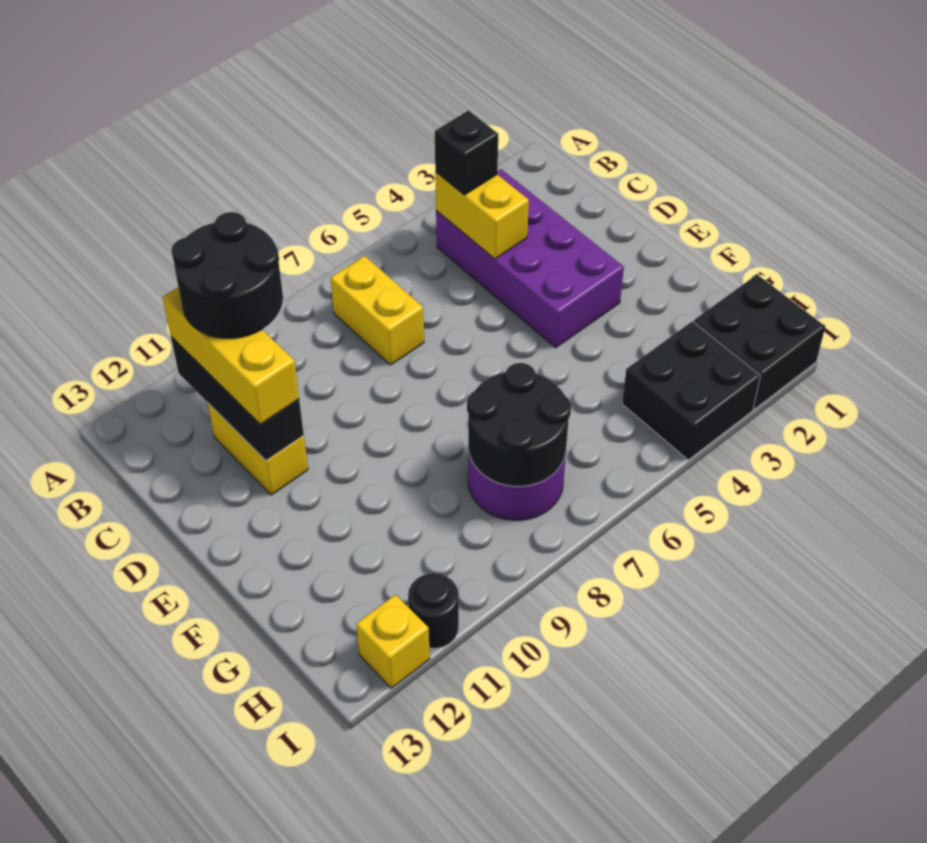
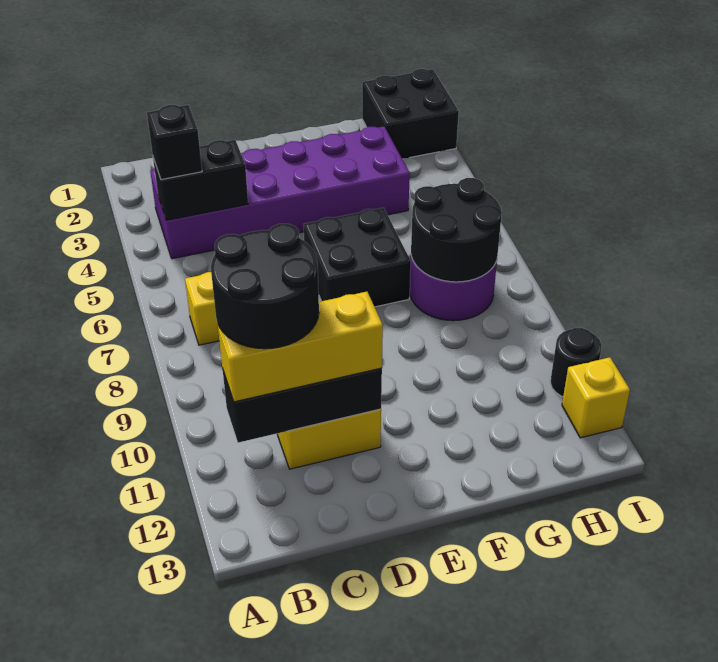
purple brick B3:E4 level 1 -> purple brick B3:G4 level 1
yellow brick B4:C4 level 2 -> black brick B4:C4 level 2
black brick H3:I4 level 1 -> black brick E6:F7 level 1

